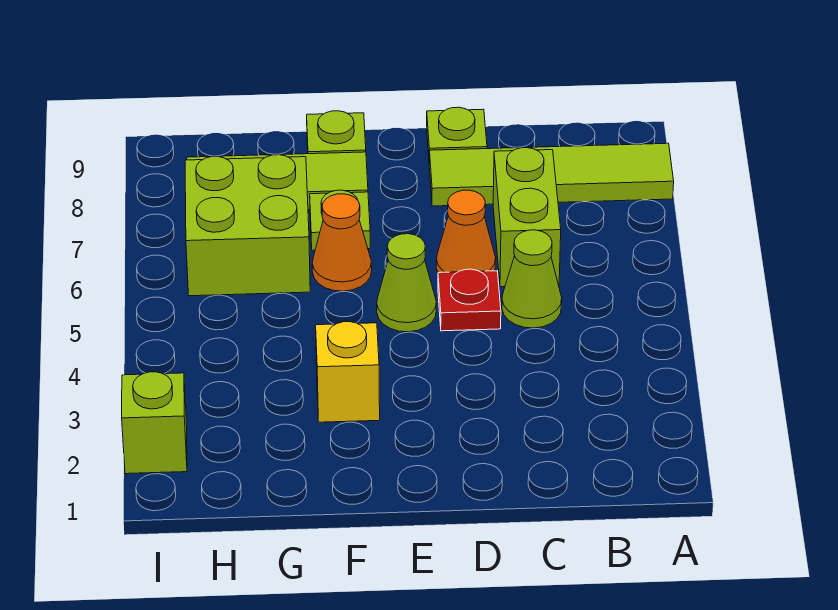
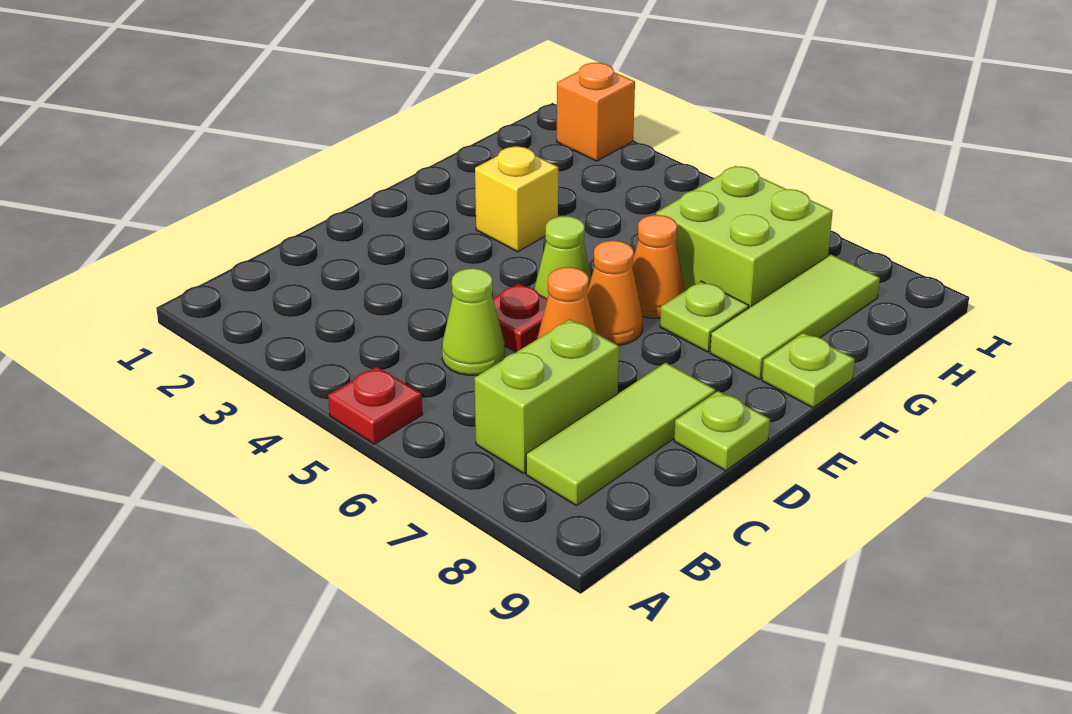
none -> red plate A5 level 1
lime tile A8:D8 level 1 -> lime tile B8:D8 level 1
lime brick C6:C7 level 1 -> lime brick B7:C7 level 1
none -> orange cone E6 level 1
lime brick I2 level 1 -> orange brick I2 level 1

